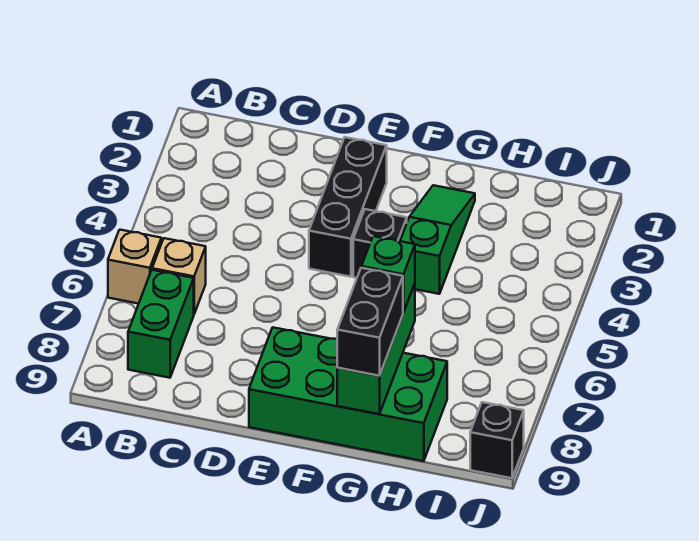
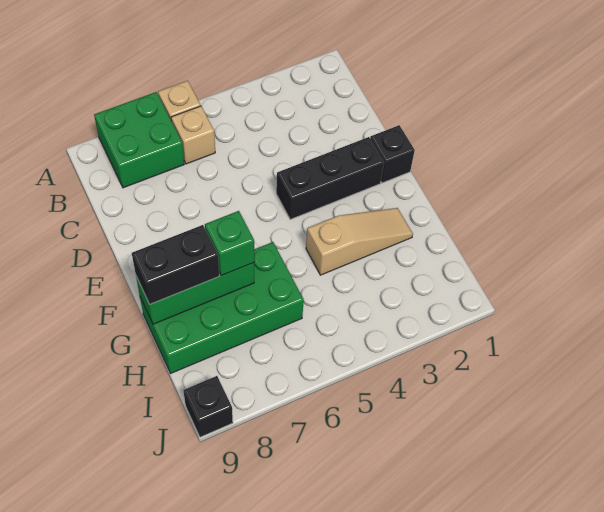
green brick B7:B8 level 1 -> green brick A7:B8 level 1
green brick E8:H9 level 1 -> green brick G6:H9 level 1
black brick F4 level 1 -> black brick E1 level 1
green slope G2:G4 level 1 top 4 -> tan slope G2:G4 level 1 top 4

